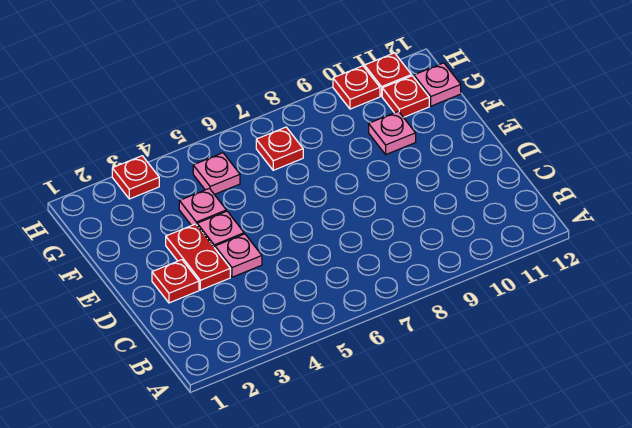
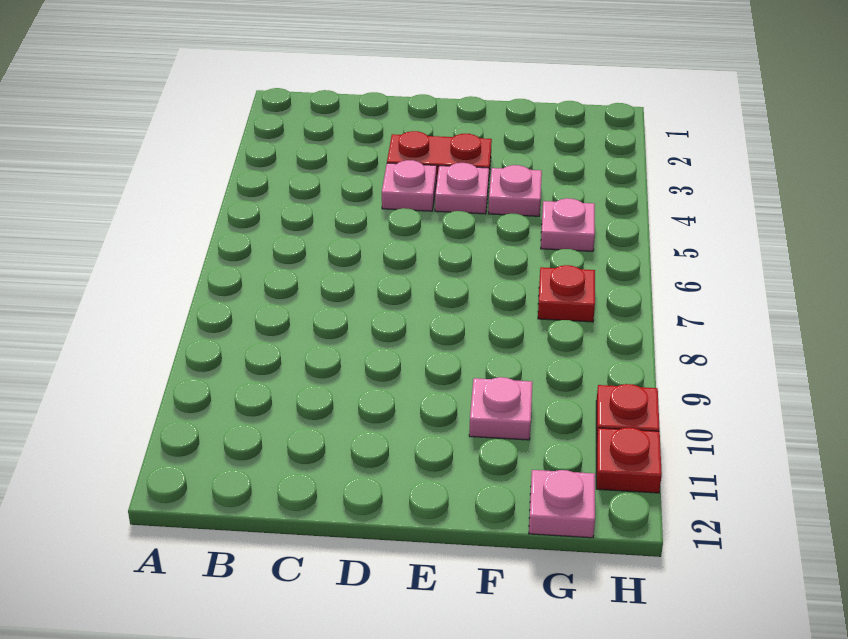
red plate D2 level 1 -> none
red plate G11 level 1 -> none
red plate H3 level 1 -> none

